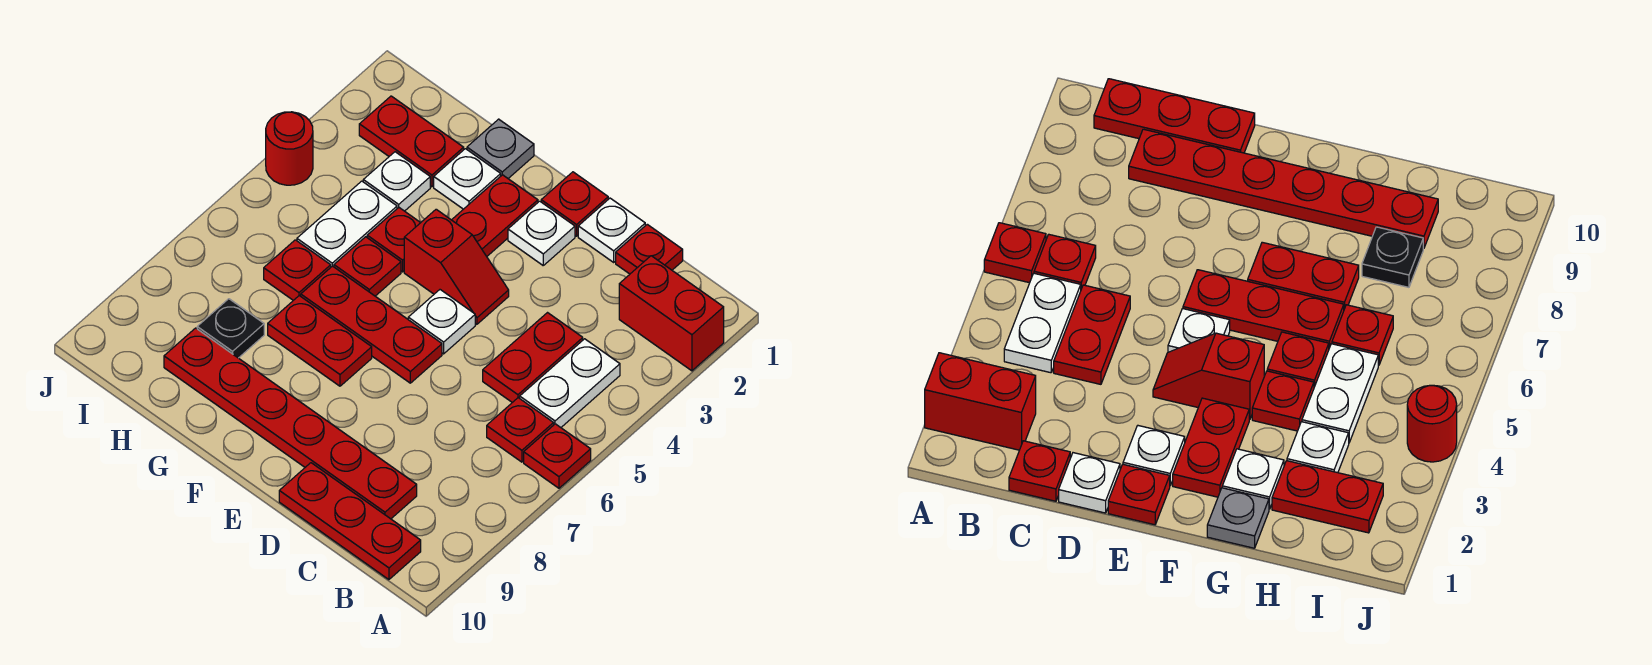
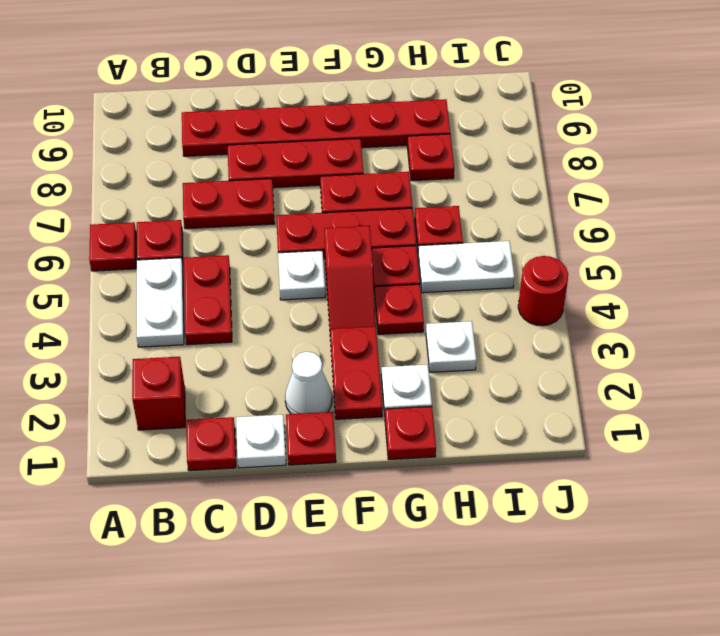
red brick A2:B2 level 1 -> red brick B2 level 1
red plate B10:D10 level 1 -> red plate D8:F8 level 1
white plate E2 level 1 -> white cone E2 level 1
red slope E4:F4 level 1 top F -> red slope F4:F5 level 1 top 5
grey plate G1 level 1 -> red plate G1 level 1
red plate H2:I2 level 1 -> red plate C7:D7 level 1
white plate H4:H5 level 1 -> white plate H5:I5 level 1
black plate H8 level 1 -> red plate H8 level 1

